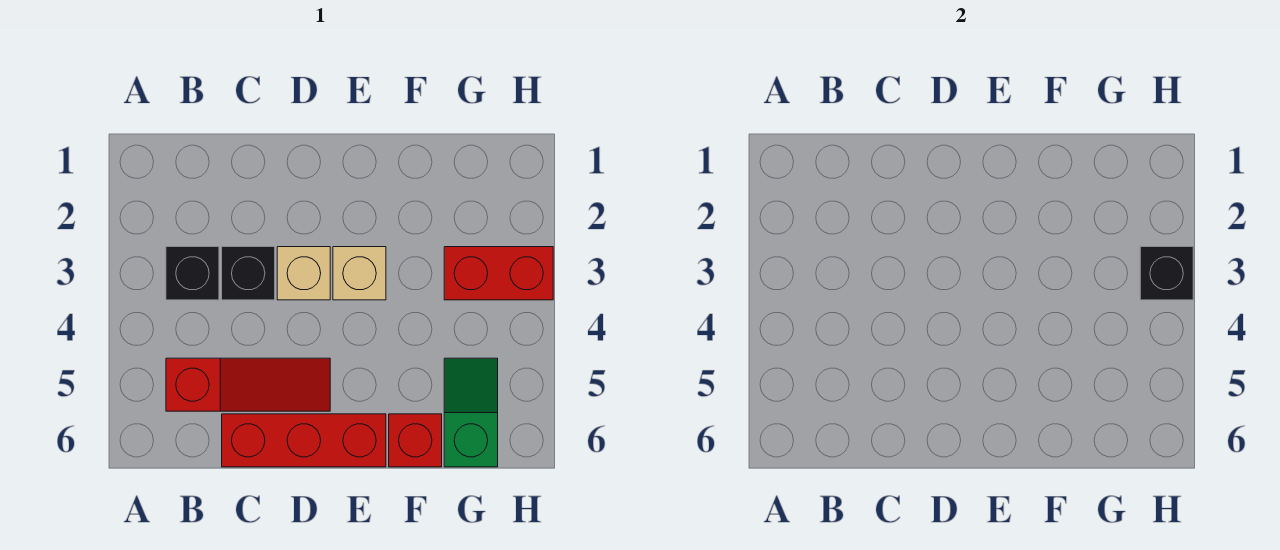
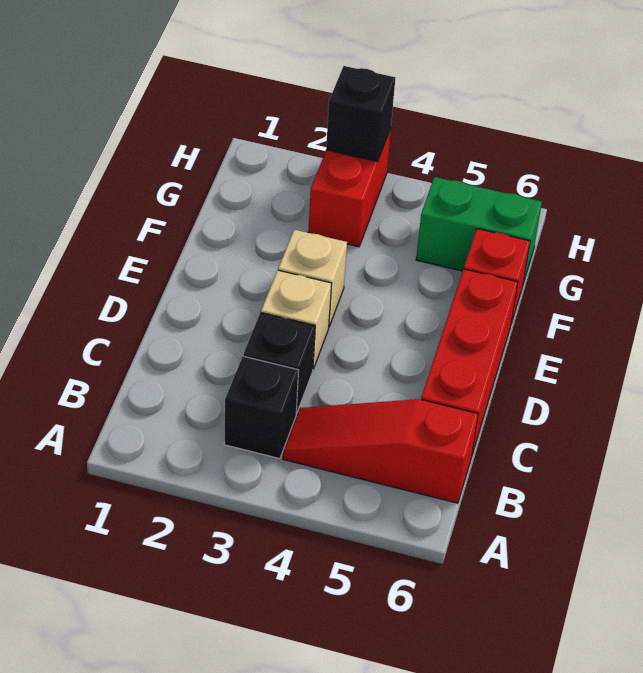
red slope B5:D5 level 1 top B -> red slope B4:B6 level 1 top 6
green slope G5:G6 level 1 top 6 -> green brick G5:G6 level 1

